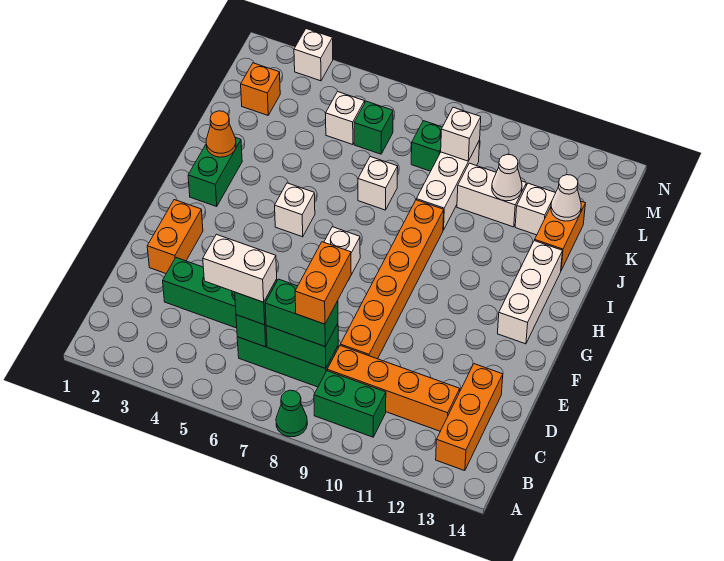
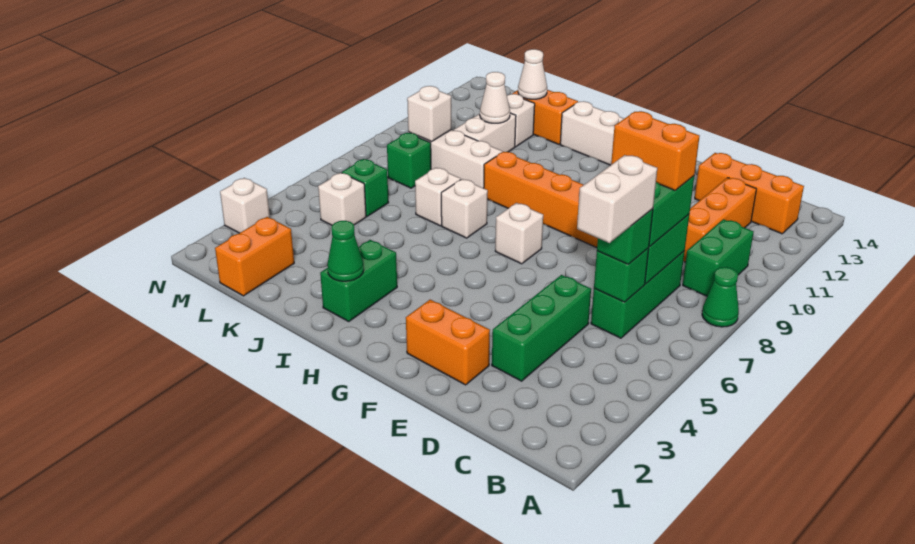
orange brick C9:C12 level 1 -> orange brick C10:C12 level 1
green brick H2:I2 level 1 -> green brick I2:I3 level 1
white brick H5 level 1 -> white brick I7 level 1
orange cone I2 level 2 -> green cone I2 level 2
orange brick L2 level 1 -> orange brick L1:L2 level 1

